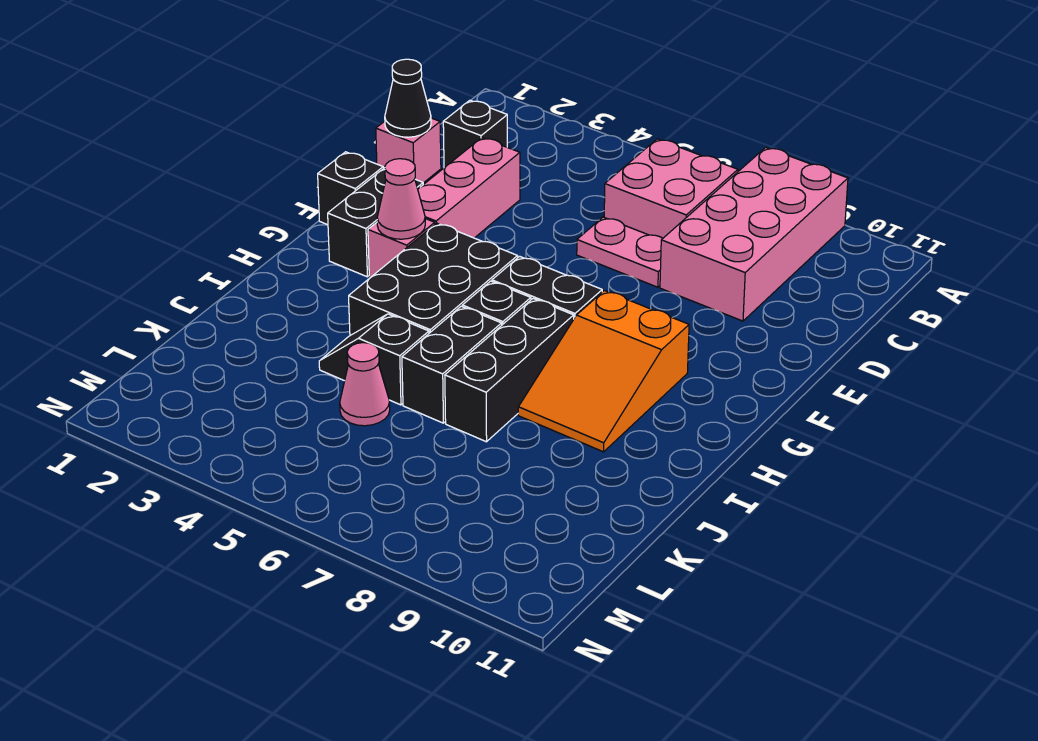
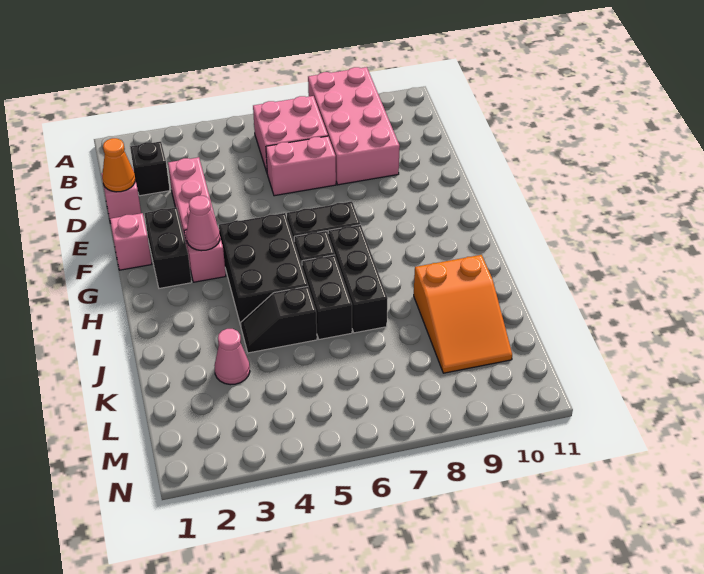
black cone D1 level 2 -> orange cone D1 level 2
pink plate D6:D7 level 1 -> pink brick D6:D7 level 1
black brick F1 level 1 -> pink brick F1 level 1
orange slope G8:I9 level 1 top G -> orange slope J9:L10 level 1 top J
pink cone K5 level 1 -> pink cone K3 level 1

